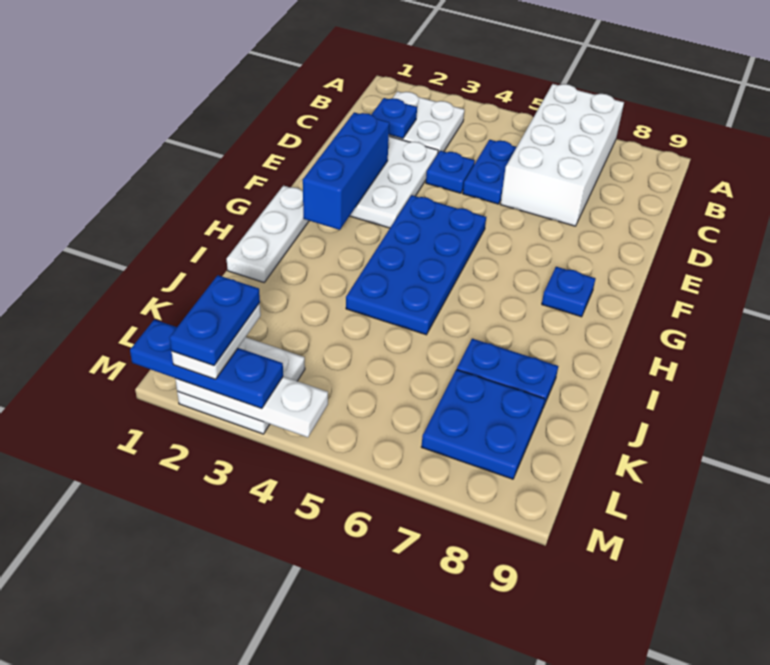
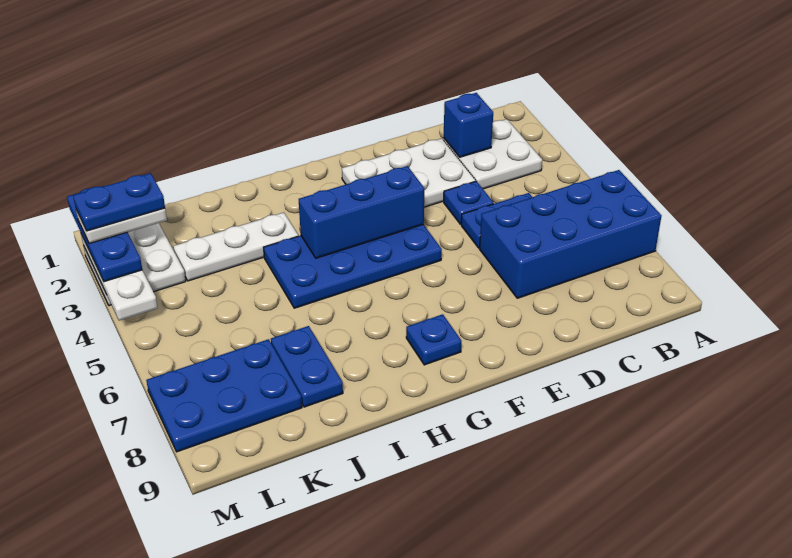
white brick A6:D7 level 1 -> blue brick A6:D7 level 1
blue plate C2 level 2 -> blue brick C2 level 2
blue brick E2:G2 level 2 -> blue brick F4:H4 level 2
white plate G1:I1 level 1 -> white plate I3:K3 level 1
blue plate K7:L8 level 1 -> blue plate K7:M8 level 1

